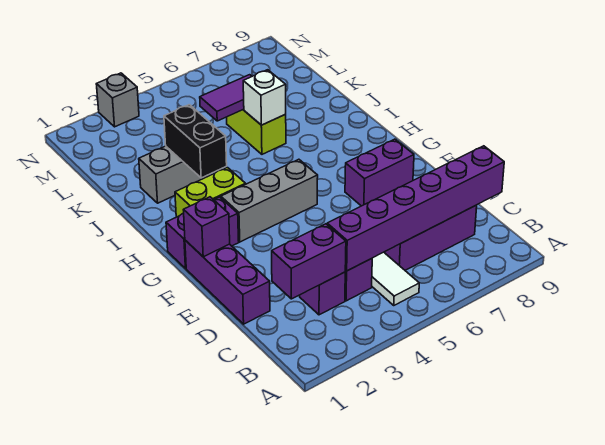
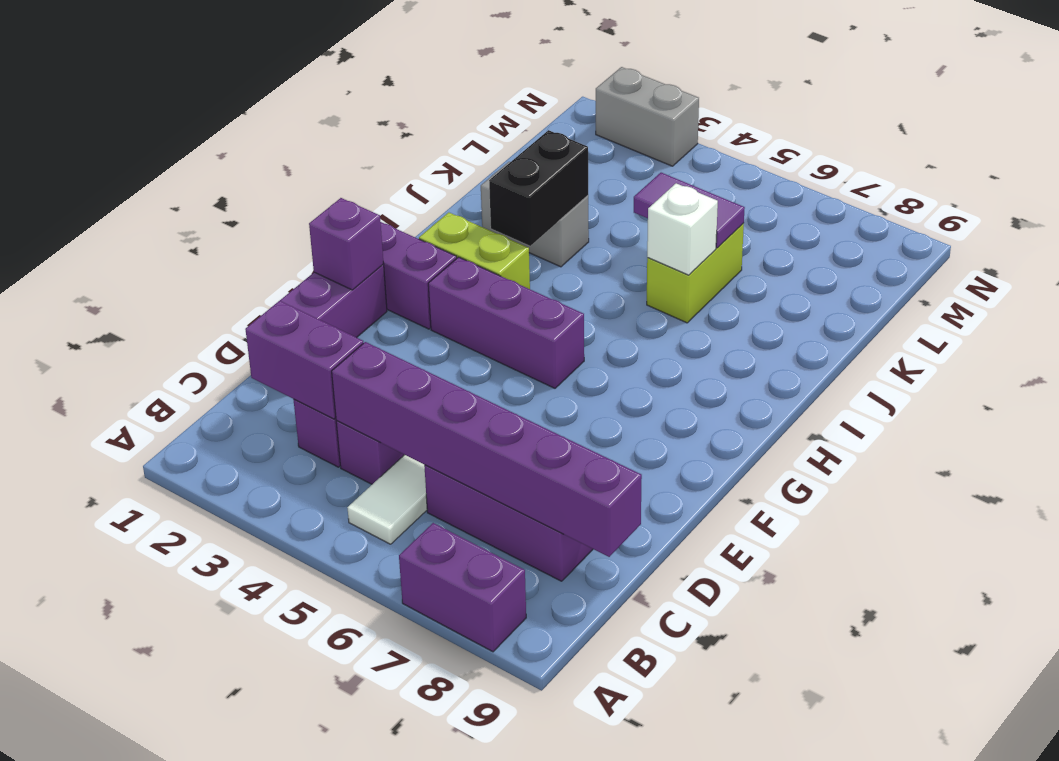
purple brick F7:F8 level 1 -> purple brick A7:A8 level 1
grey brick G3:G5 level 1 -> purple brick G3:G5 level 1
grey brick N3 level 1 -> grey brick N2:N3 level 1

